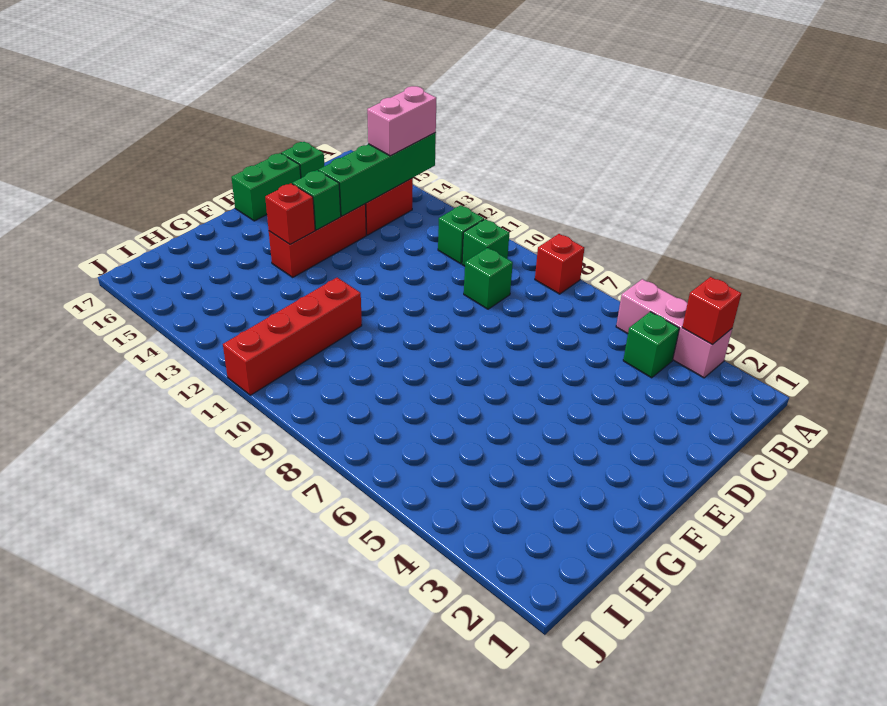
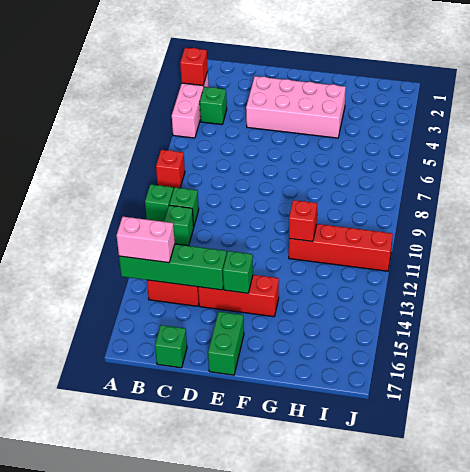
green brick C9 level 1 -> green brick A10 level 1
none -> pink brick D3:G4 level 1
green brick D17:E17 level 1 -> green brick E16:E17 level 1
red brick F14 level 2 -> red brick G11 level 2

